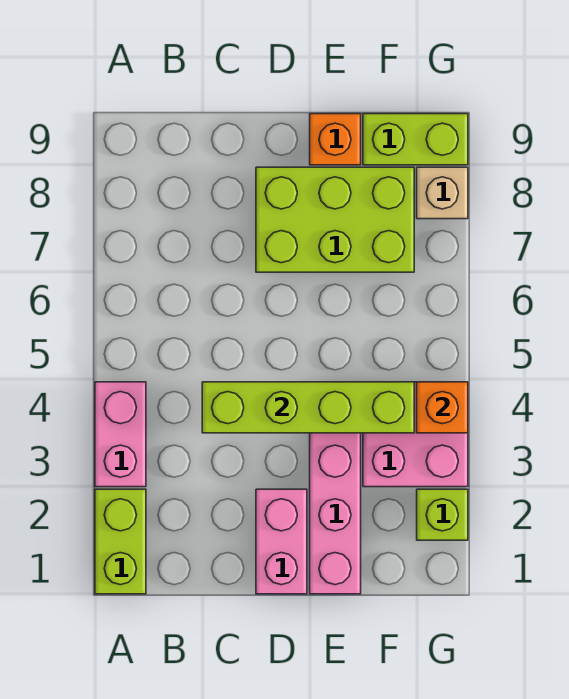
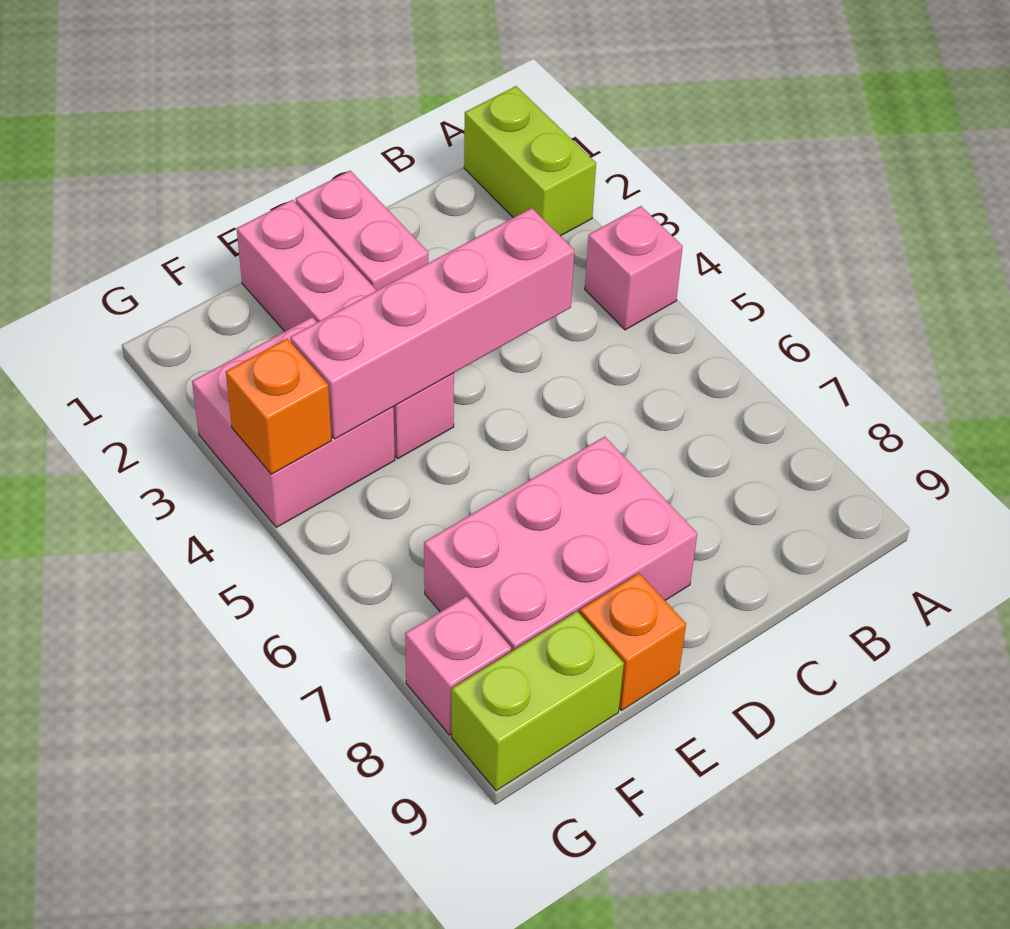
pink brick A3:A4 level 1 -> pink brick A4 level 1
lime brick C4:F4 level 2 -> pink brick C4:F4 level 2
lime brick D7:F8 level 1 -> pink brick D7:F8 level 1
lime brick G2 level 1 -> none
tan brick G8 level 1 -> pink brick G8 level 1

